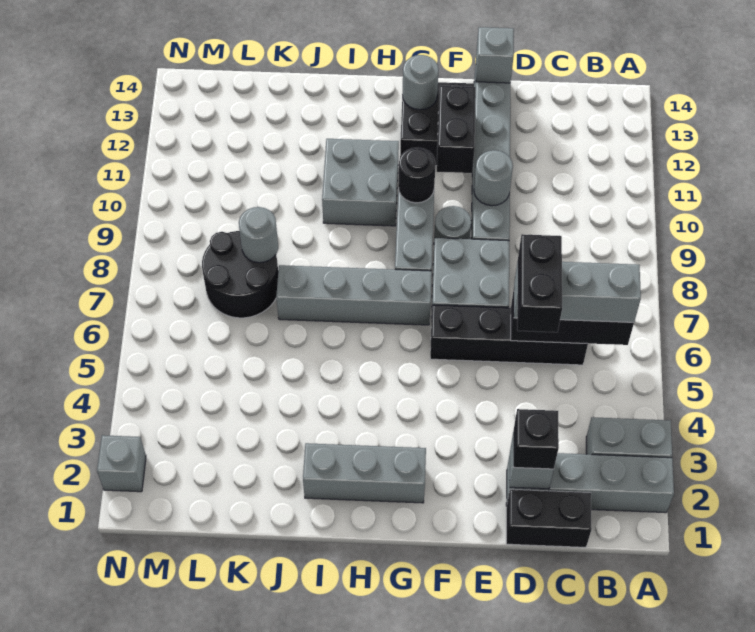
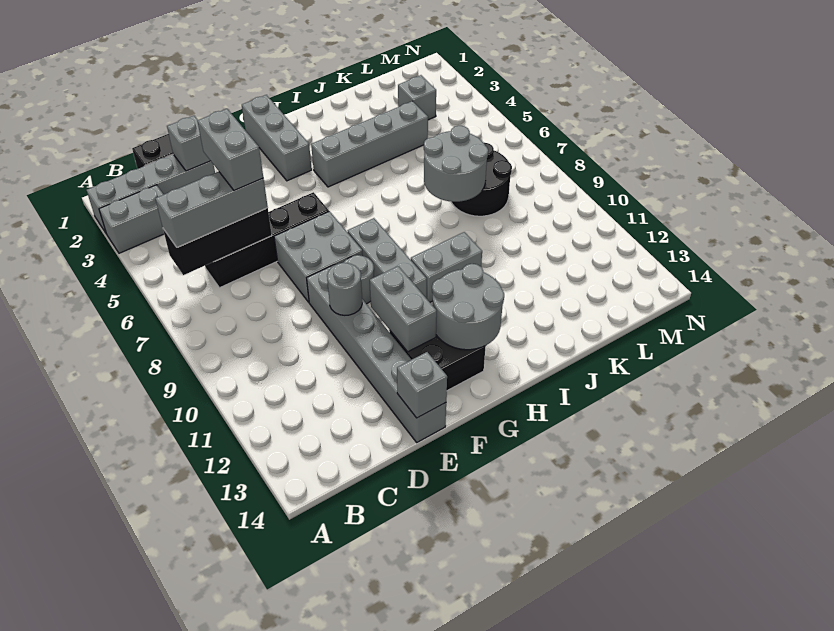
black brick D2 level 3 -> none
black brick D5:D6 level 4 -> grey brick D5:D6 level 4
black brick F11:F12 level 2 -> grey brick F11:F12 level 2
grey brick G2:I2 level 1 -> grey brick G1:G3 level 1
grey brick G7:J7 level 1 -> grey brick H4:K4 level 1
black round brick G10 level 2 -> none
grey round brick G13 level 2 -> grey round brick G12:H13 level 2
grey brick H10:I11 level 1 -> grey brick H10:I10 level 1
grey round brick K8 level 2 -> grey round brick J7:K8 level 2
grey brick N2 level 1 -> grey brick L3 level 1

